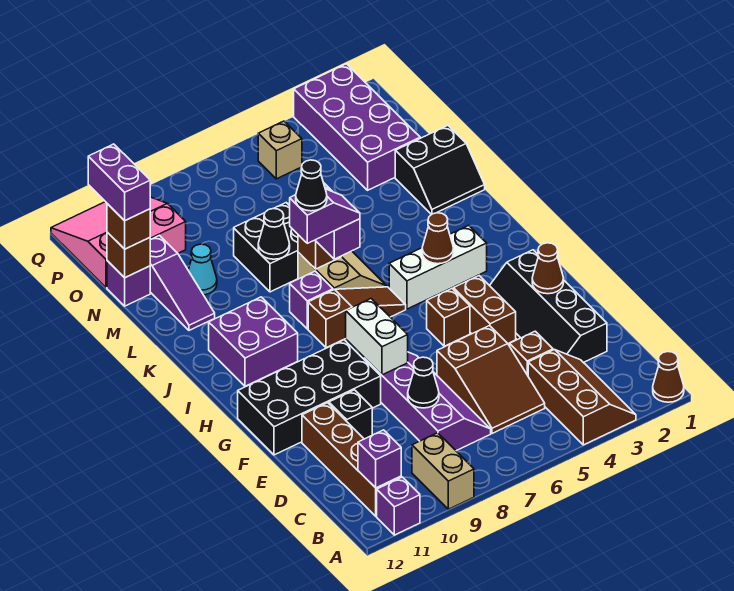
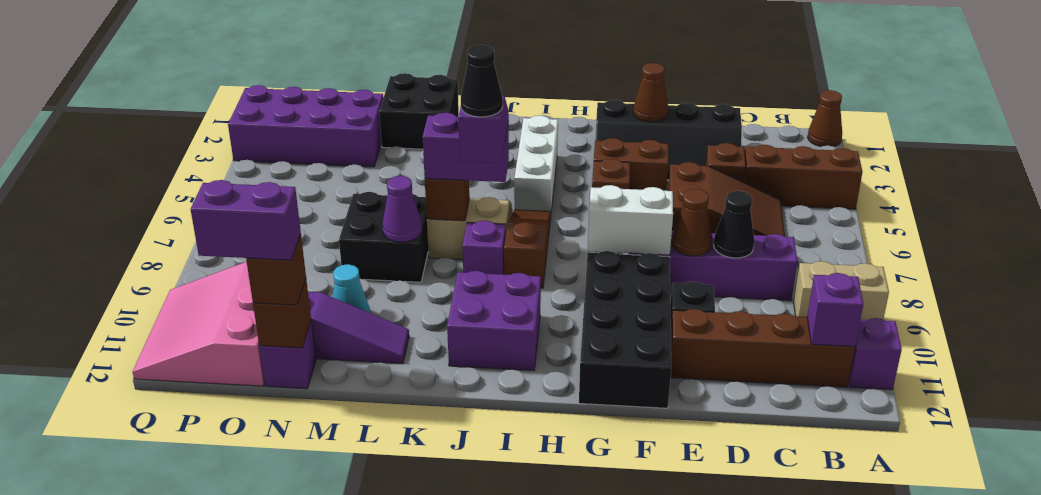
brown cone I4 level 2 -> brown cone E8 level 2
black slope L1:M2 level 1 top M -> black brick L1:M2 level 1
black cone L8 level 2 -> purple cone L8 level 2
tan brick P5 level 1 -> none

